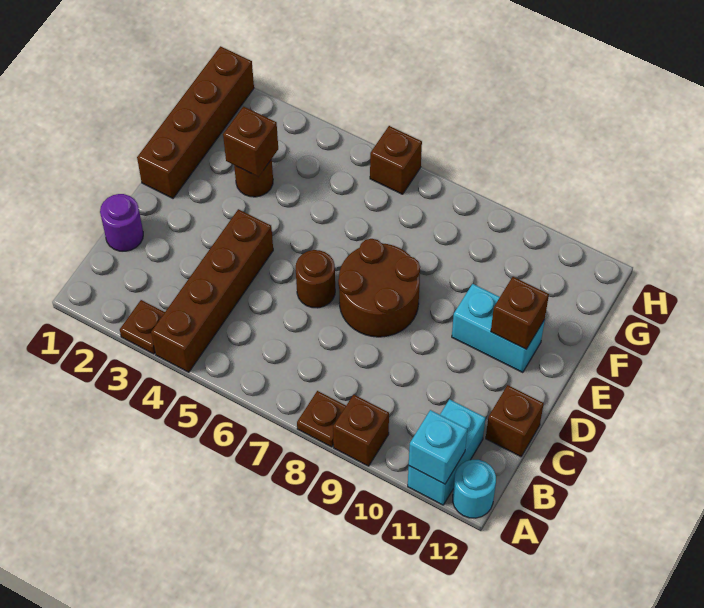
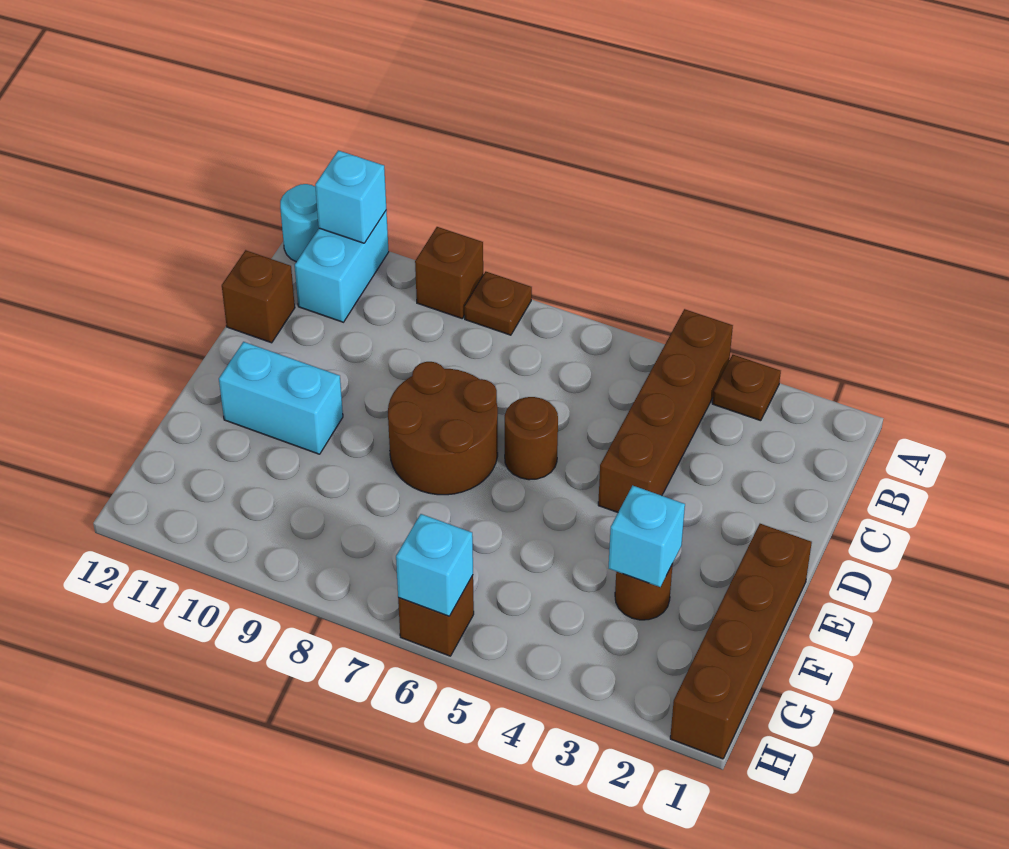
purple round brick C1 level 1 -> none
brown brick E11 level 2 -> none
brown brick F3 level 2 -> cyan brick F3 level 2
none -> cyan brick H6 level 2

